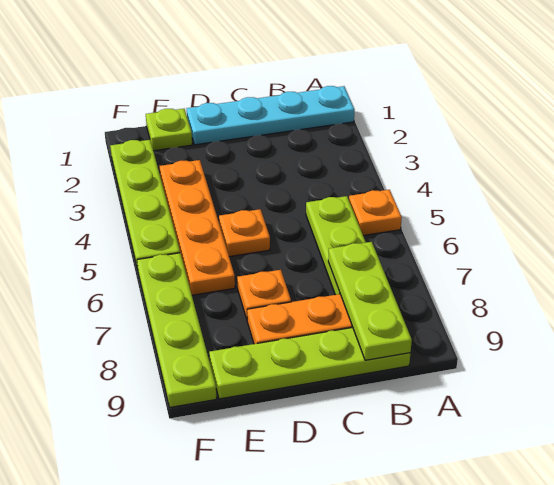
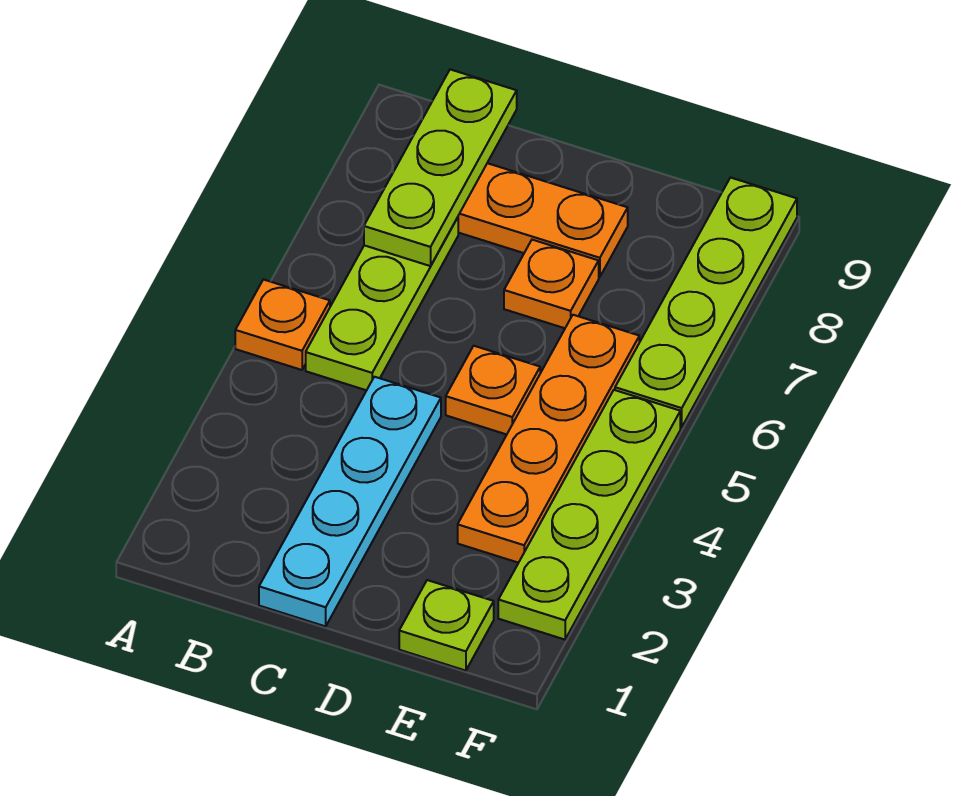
cyan plate A1:D1 level 1 -> cyan plate C1:C4 level 1
lime plate B9:E9 level 1 -> none

